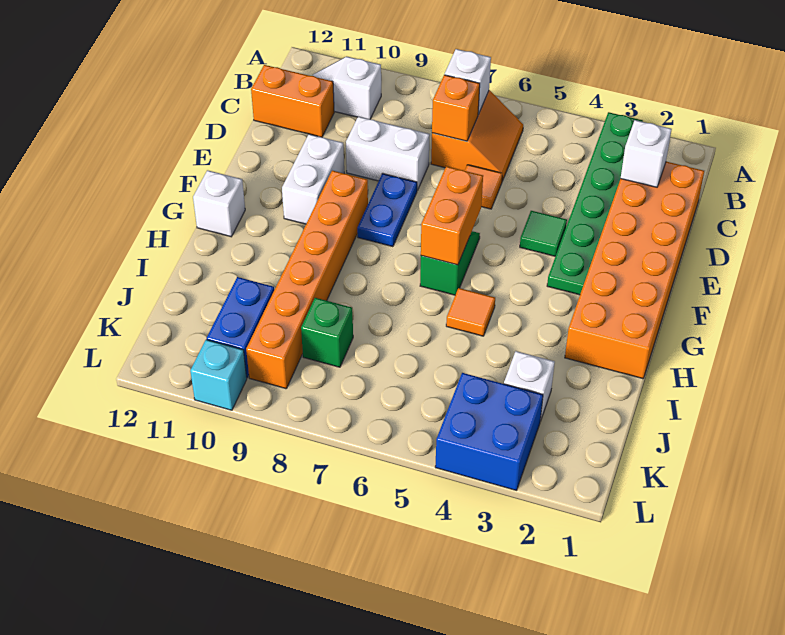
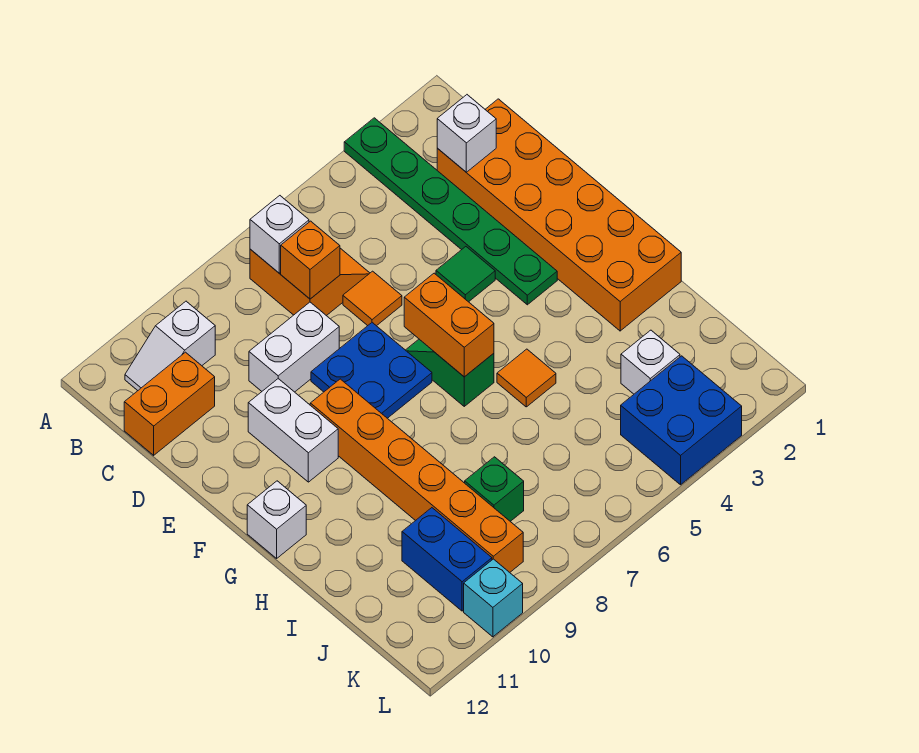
blue plate E8:F8 level 1 -> blue plate E7:F8 level 1

